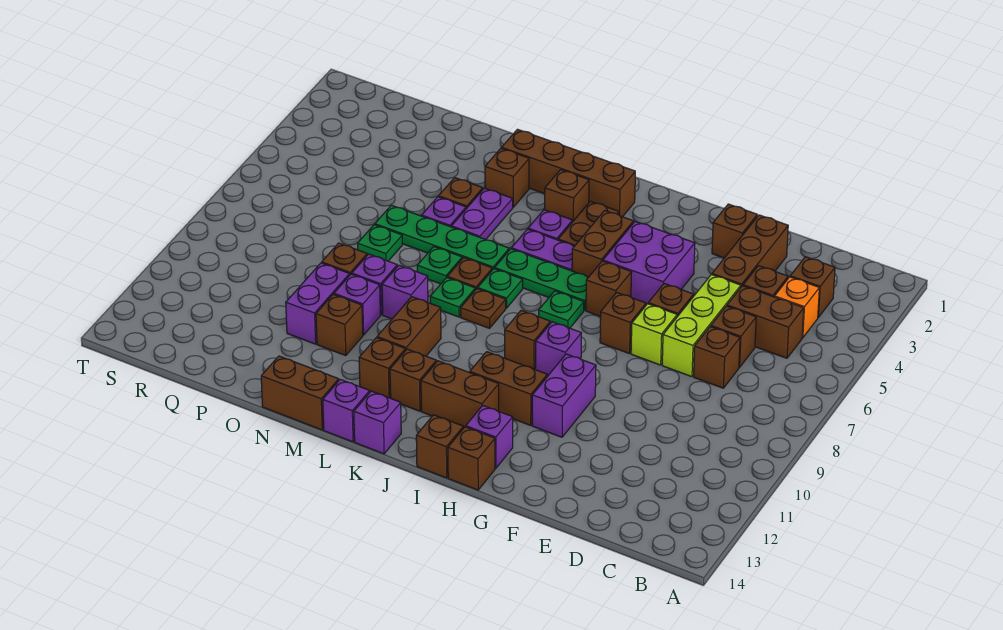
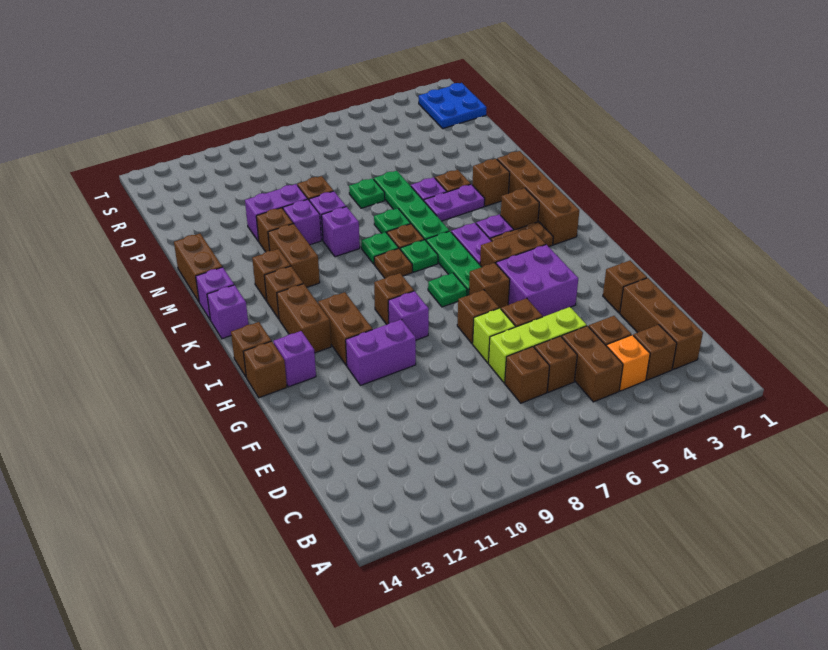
brown brick E2:E4 level 1 -> brown brick C2:E2 level 1
brown brick L10:L11 level 1 -> brown brick L11:M11 level 1
none -> blue plate R1:S2 level 1

